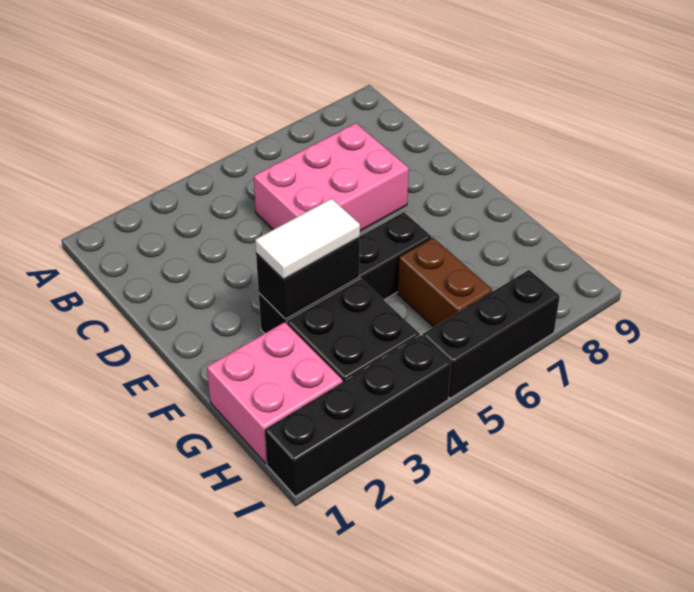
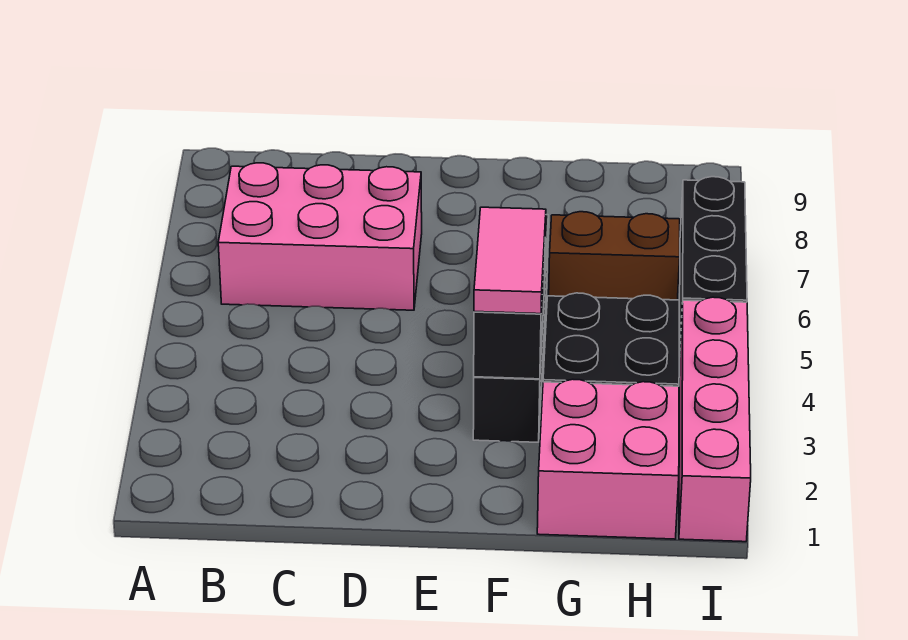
pink brick C5:D7 level 1 -> pink brick B6:D7 level 1
white tile F3:F4 level 3 -> pink tile F3:F4 level 3
black brick I1:I4 level 1 -> pink brick I1:I4 level 1

